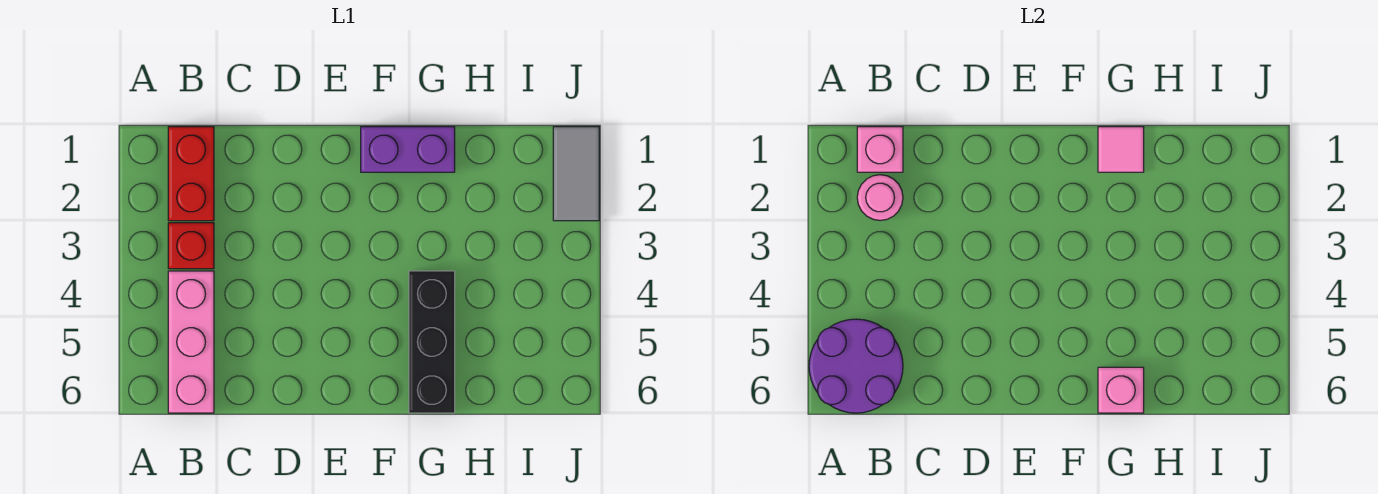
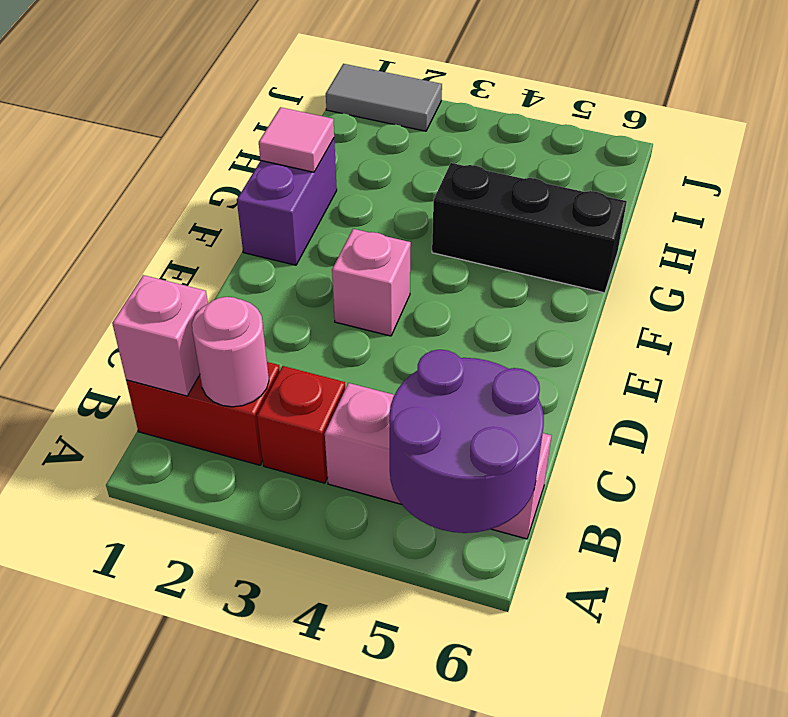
pink brick G6 level 2 -> pink brick E3 level 1

